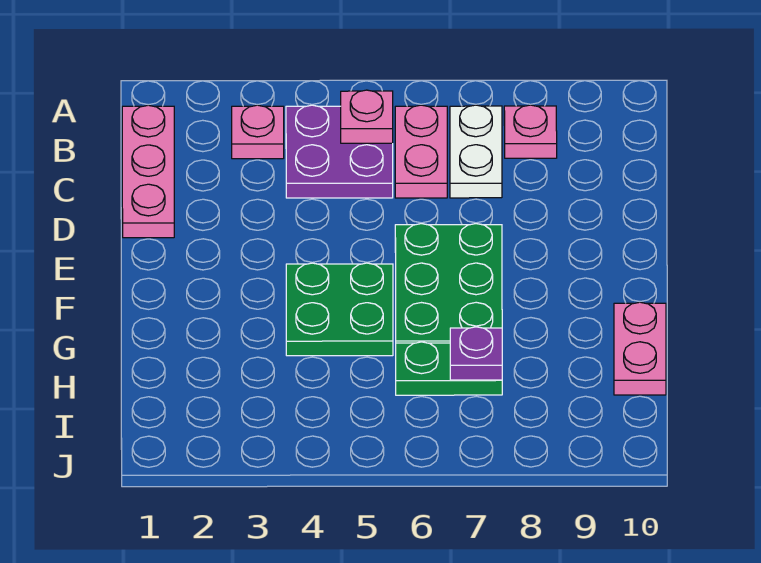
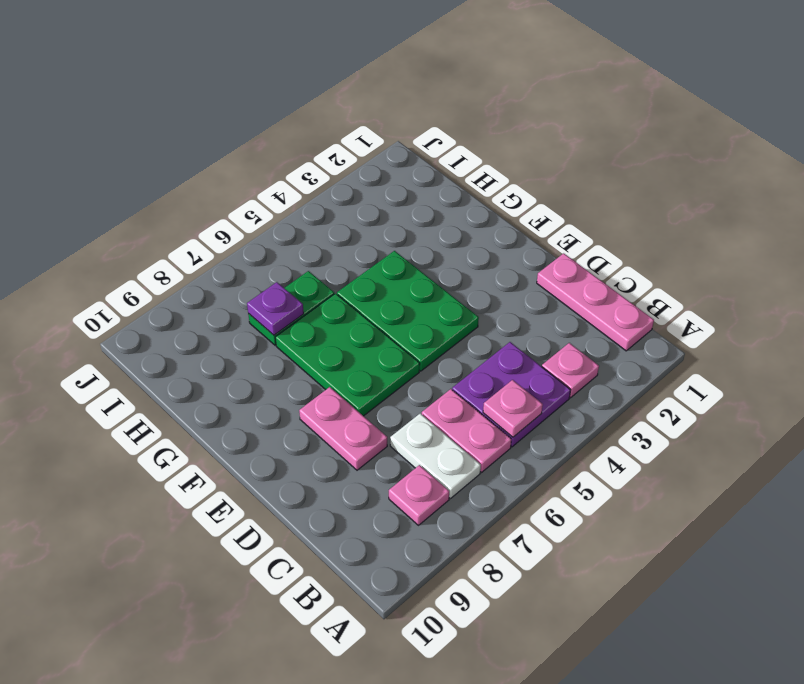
green plate F4:G5 level 1 -> green plate E4:G5 level 1
pink plate G10:H10 level 1 -> pink plate D8:E8 level 1

